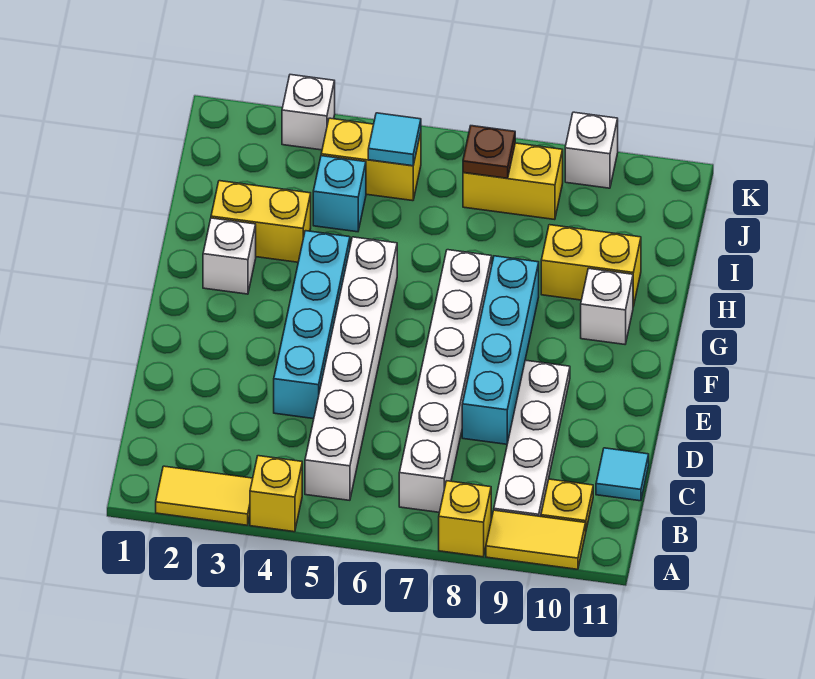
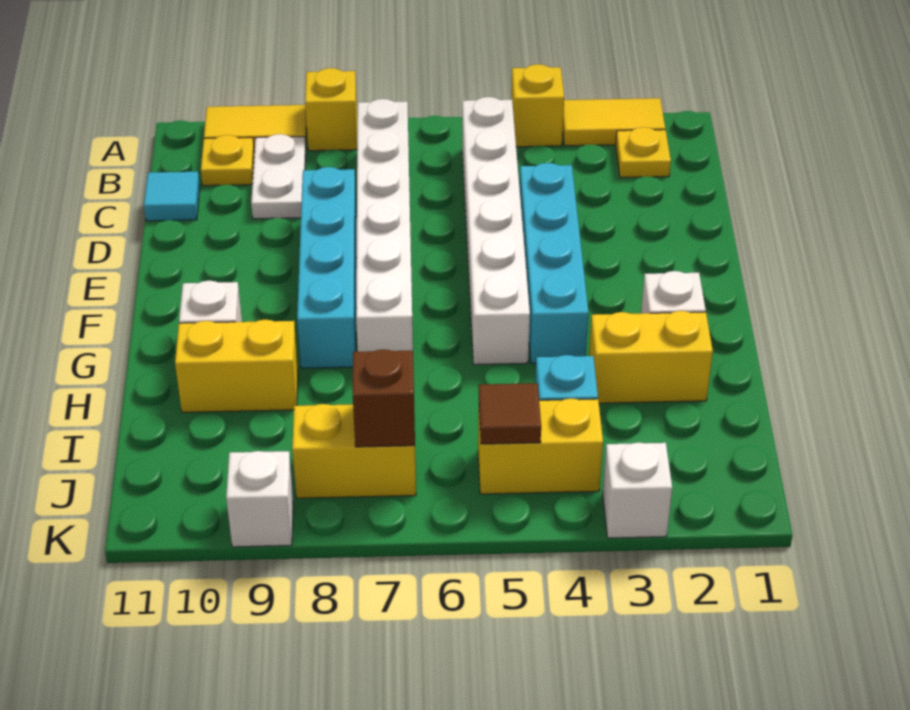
none -> yellow plate B2 level 1
white plate B9:E9 level 1 -> white plate B9:C9 level 1
cyan tile J5 level 2 -> brown tile J5 level 2
brown plate J7 level 2 -> brown brick J7 level 2

